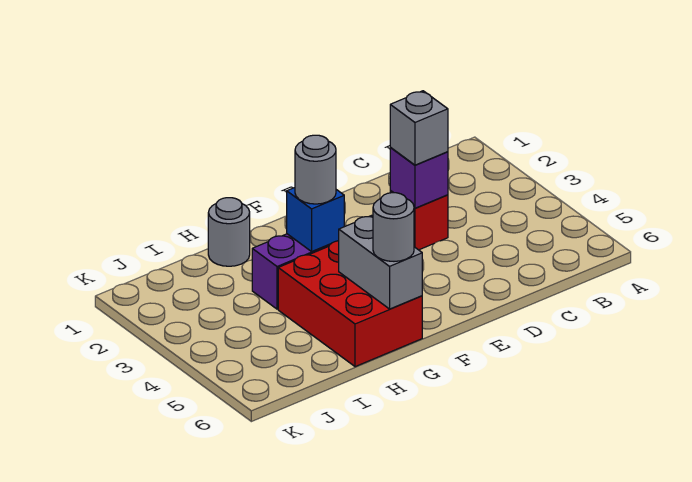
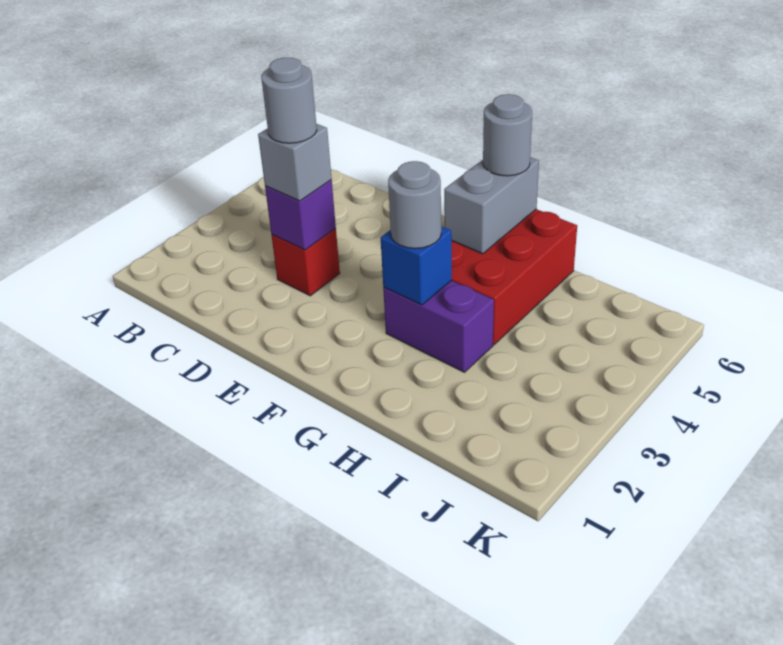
grey round brick H1 level 1 -> grey round brick D3 level 4

